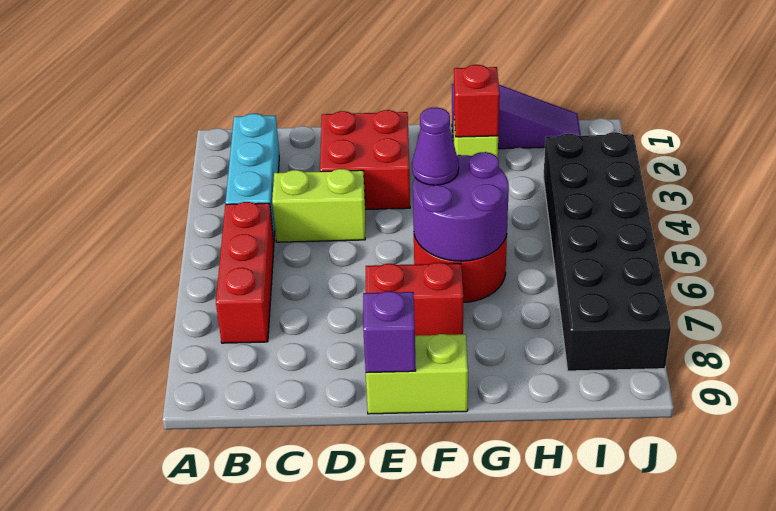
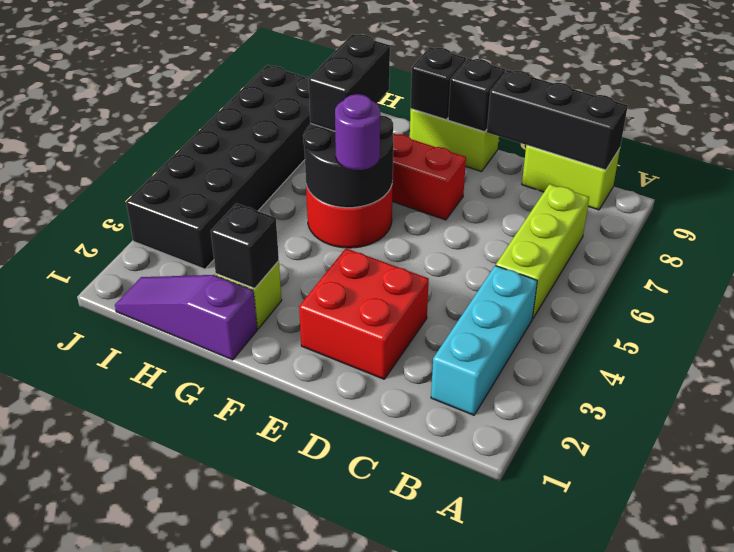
red brick B5:B7 level 1 -> lime brick B5:B7 level 1
none -> black brick B9:D9 level 2
lime brick C4:D4 level 1 -> lime brick B9:C9 level 1
purple brick E9 level 2 -> black brick E9 level 2
purple round brick F5:G6 level 2 -> black round brick F5:G6 level 2
purple cone F5 level 3 -> purple round brick F5 level 3
none -> black brick F9 level 2
red brick G2 level 2 -> black brick G2 level 2
none -> black brick G6:G7 level 3

